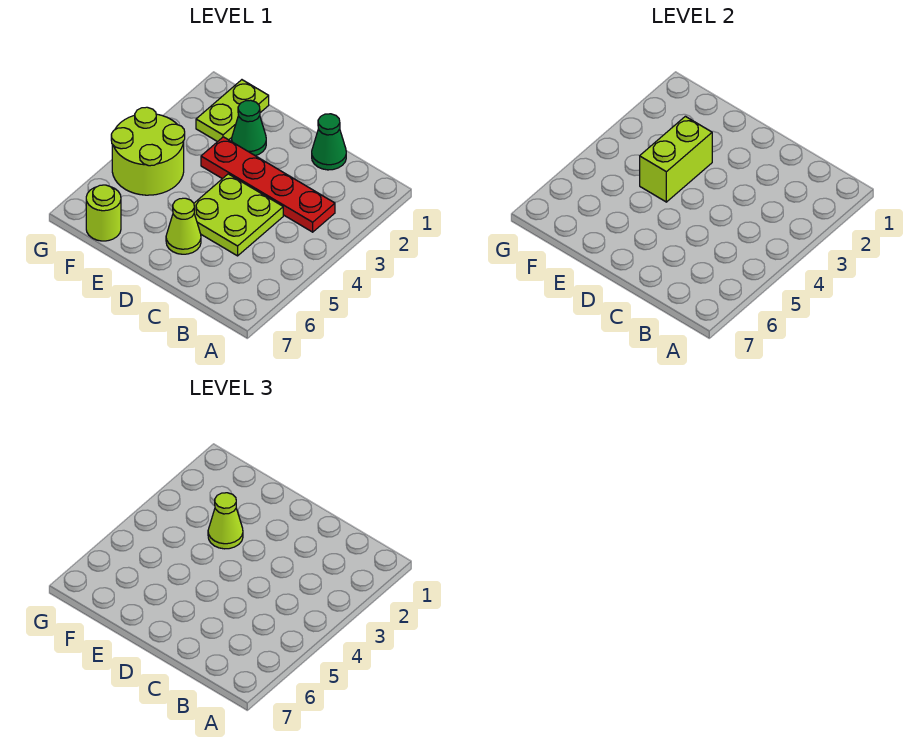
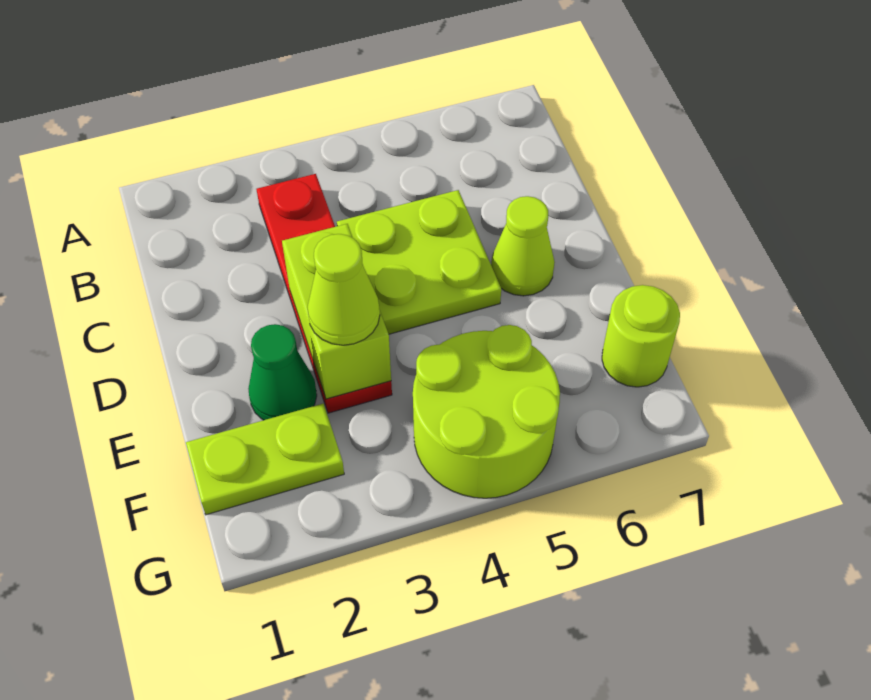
green cone C1 level 1 -> none
lime brick E3:E4 level 2 -> lime brick D3:E3 level 2

